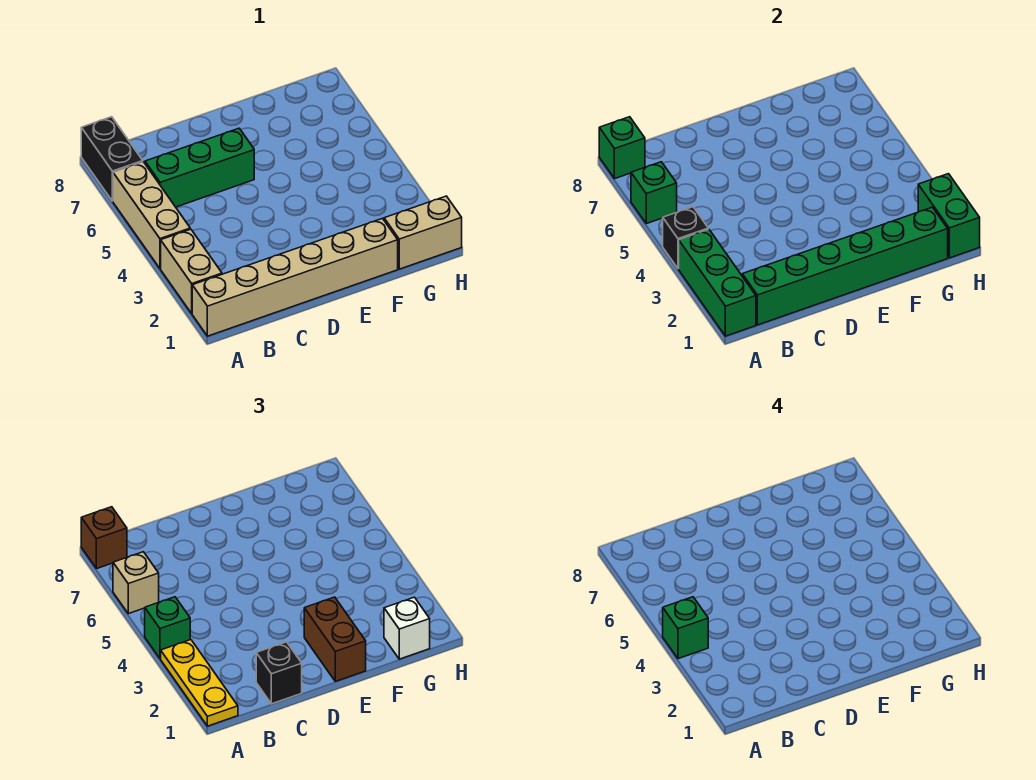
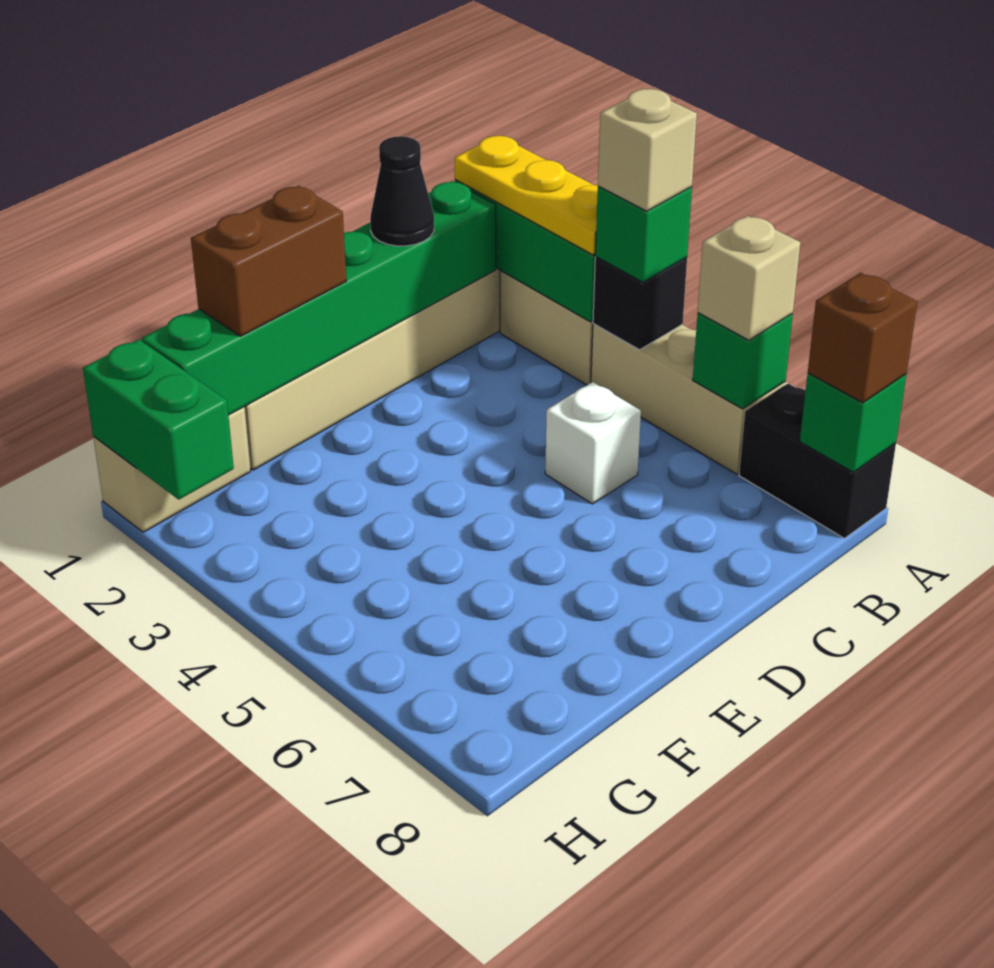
green brick A4 level 4 -> tan brick A4 level 4
green brick B6:D6 level 1 -> none
black brick C1 level 3 -> black cone C1 level 3
brown brick E1:E2 level 3 -> brown brick E1:F1 level 3
white brick G1 level 3 -> white brick C5 level 1

